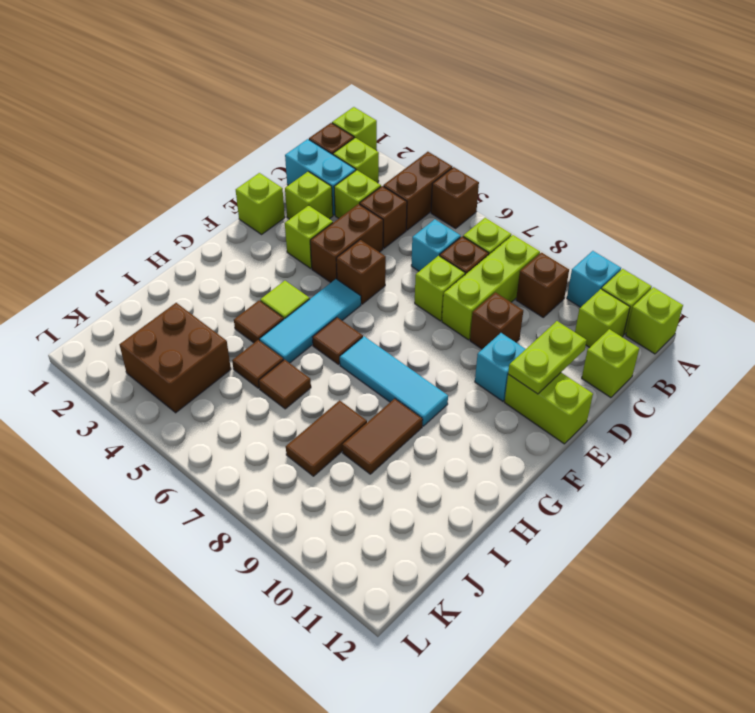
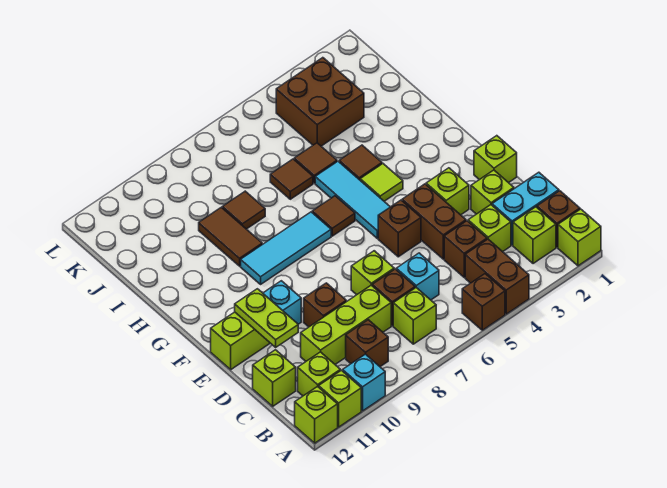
lime brick B8:D8 level 1 -> lime brick C8:C10 level 1
brown tile I8:J8 level 1 -> brown tile I8 level 1

